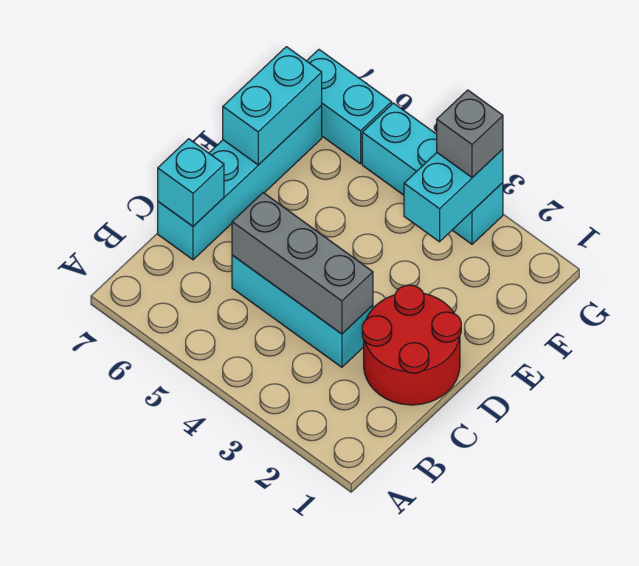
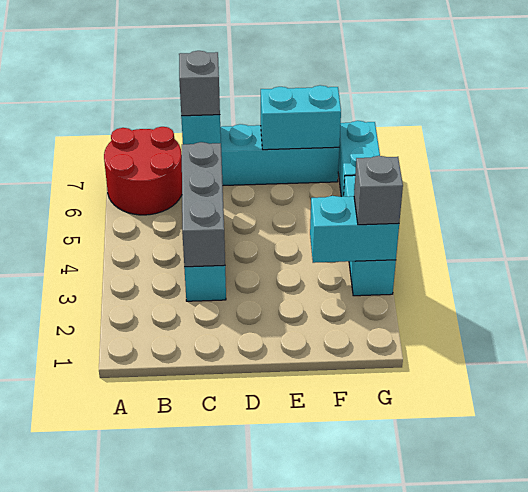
red round brick C1:D2 level 1 -> red round brick A6:B7 level 1
none -> grey brick C7 level 3

